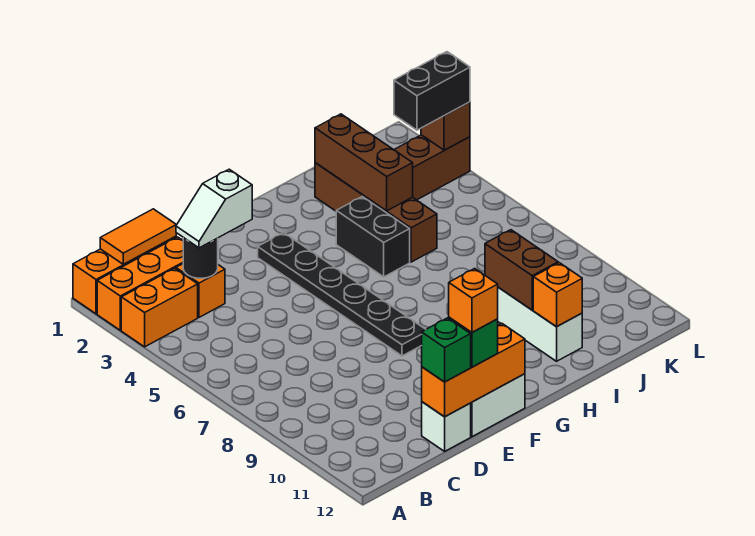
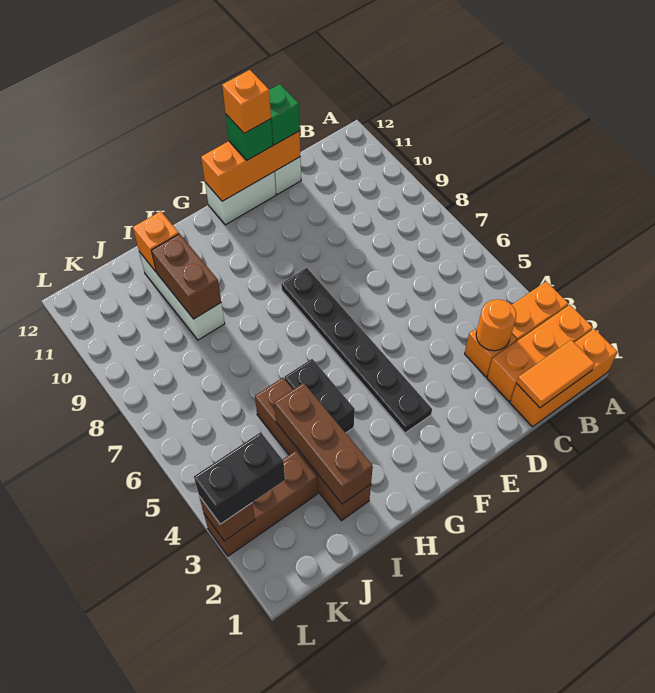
black round brick C3 level 2 -> orange round brick C3 level 2
white slope C3:D3 level 3 top D -> none

